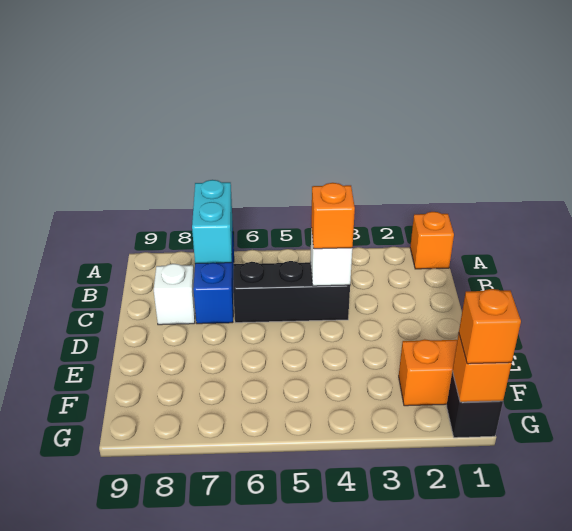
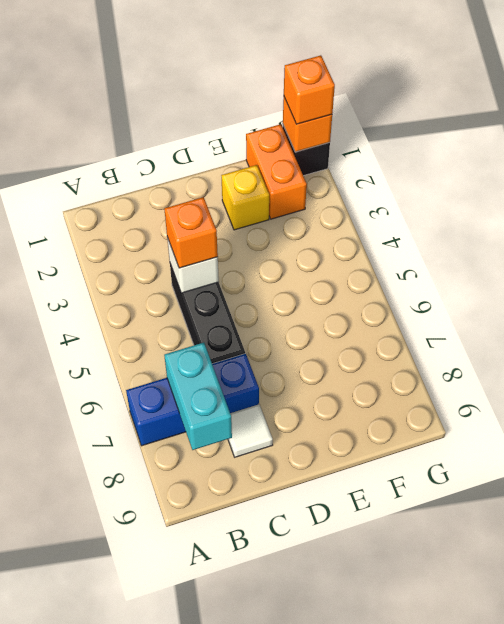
orange brick A1 level 1 -> none
cyan brick A7:B7 level 2 -> cyan brick B7:B8 level 2
white brick C8 level 1 -> white tile C8 level 1
none -> yellow brick E2 level 1

